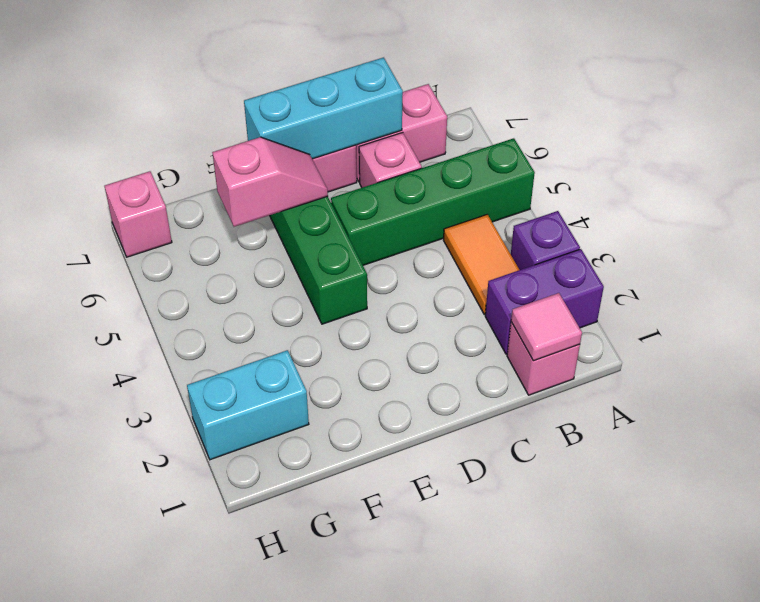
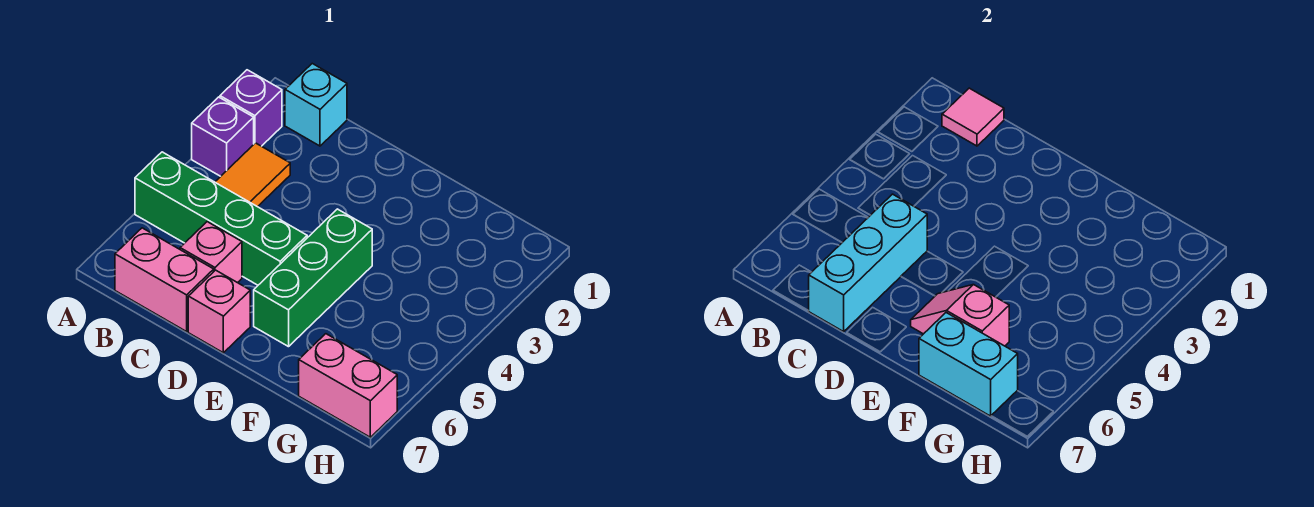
purple brick A2:B2 level 1 -> purple brick A2 level 1
pink brick B1 level 1 -> cyan brick B1 level 1
cyan brick C7:E7 level 2 -> cyan brick C5:C7 level 2
cyan brick G2:H2 level 1 -> cyan brick F7:G7 level 2
pink brick H7 level 1 -> pink brick G7:H7 level 1

